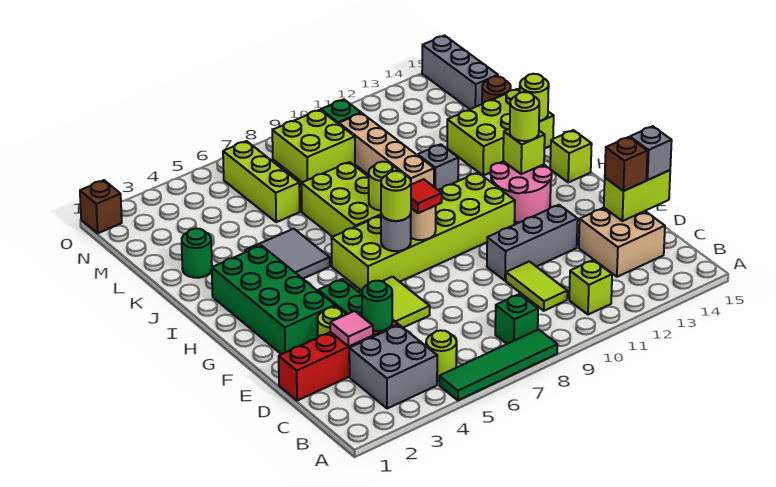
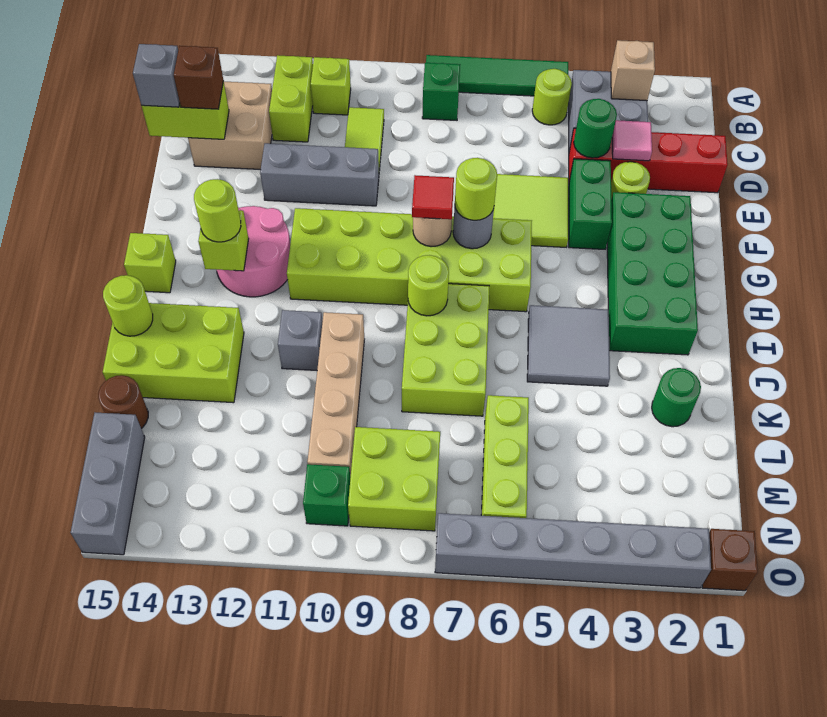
none -> tan brick B3 level 2
none -> lime brick B12:C12 level 1
none -> grey brick O2:O7 level 1

